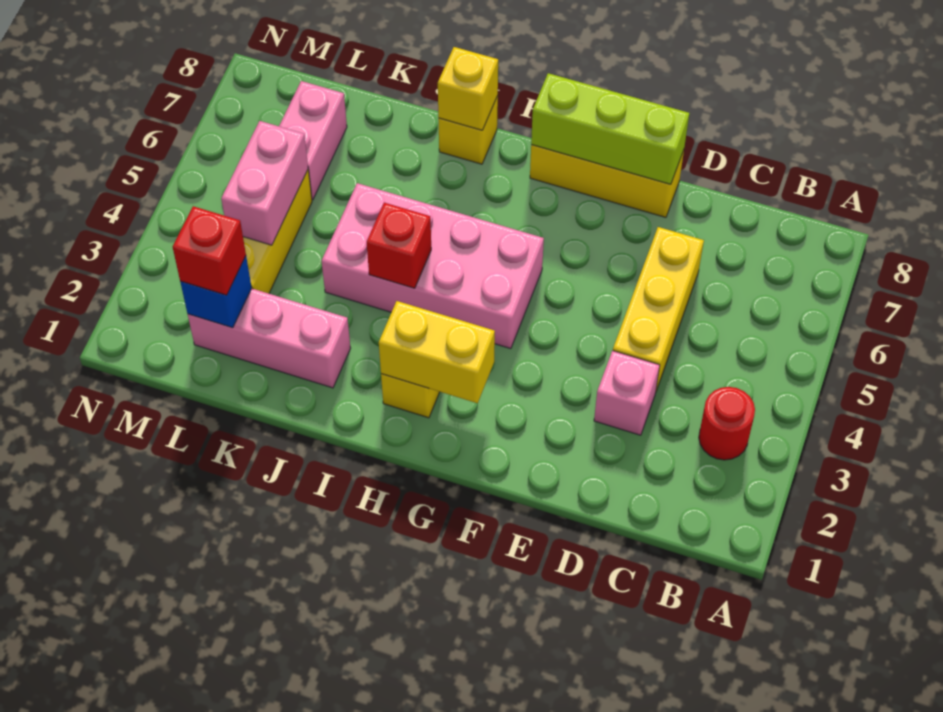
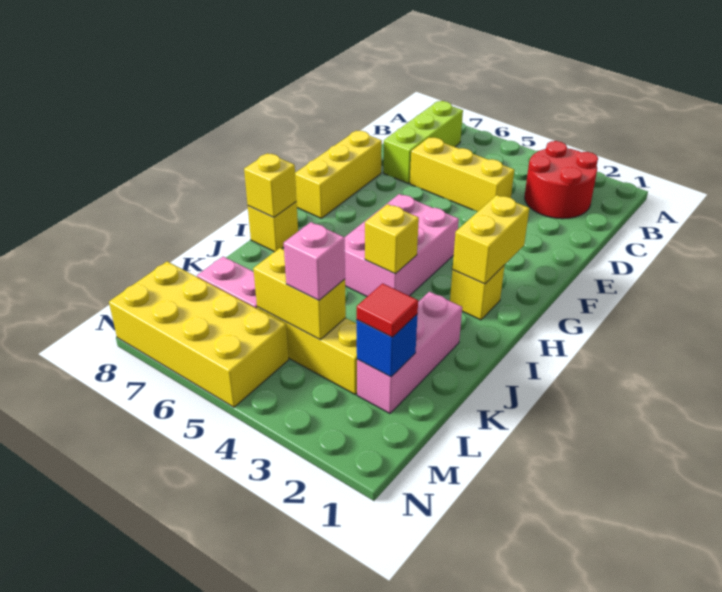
red round brick B3 level 1 -> red round brick B2:C3 level 1
pink brick D3 level 1 -> pink brick L4 level 3
lime brick E8:G8 level 2 -> lime brick B7:D7 level 1
pink brick G4:J5 level 1 -> pink brick G4:I5 level 1
red brick I4 level 2 -> yellow brick I4 level 2
red brick L2 level 3 -> red tile L2 level 3
pink brick L4:L5 level 2 -> yellow brick L4:L5 level 2
none -> yellow brick M5:N8 level 1

